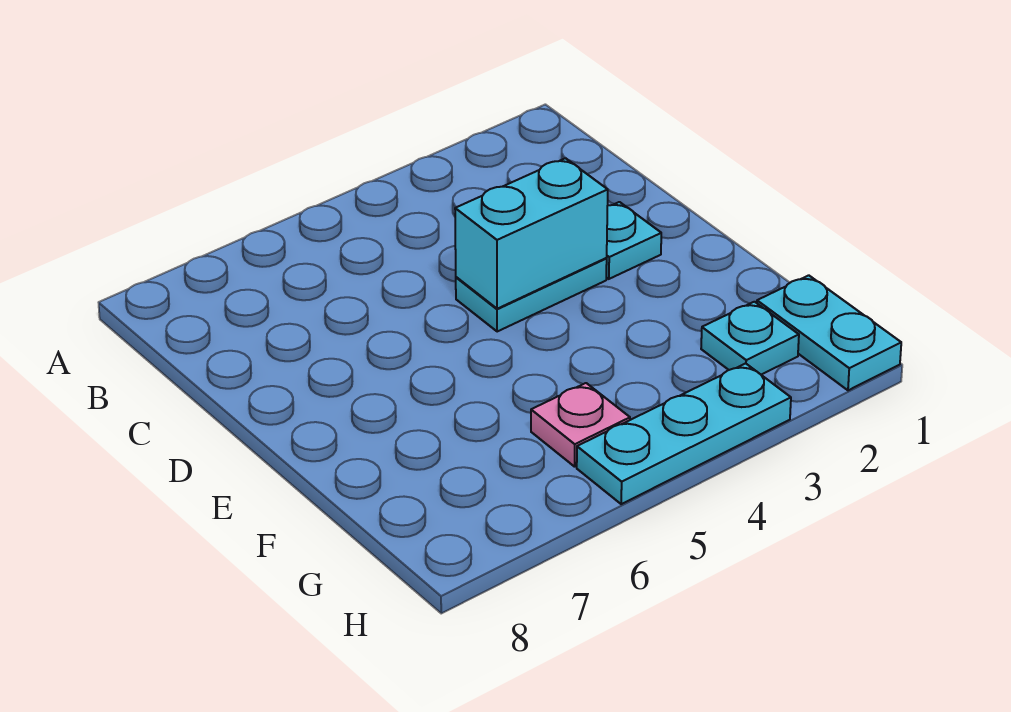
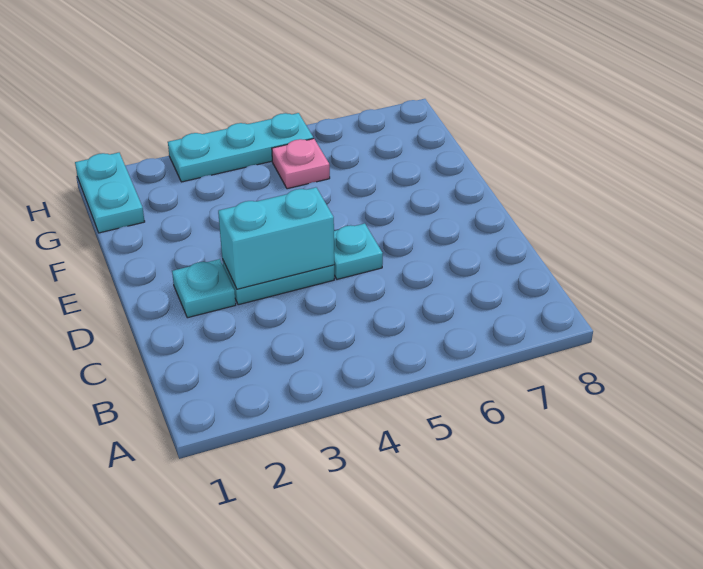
cyan plate G2 level 1 -> cyan plate D5 level 1

